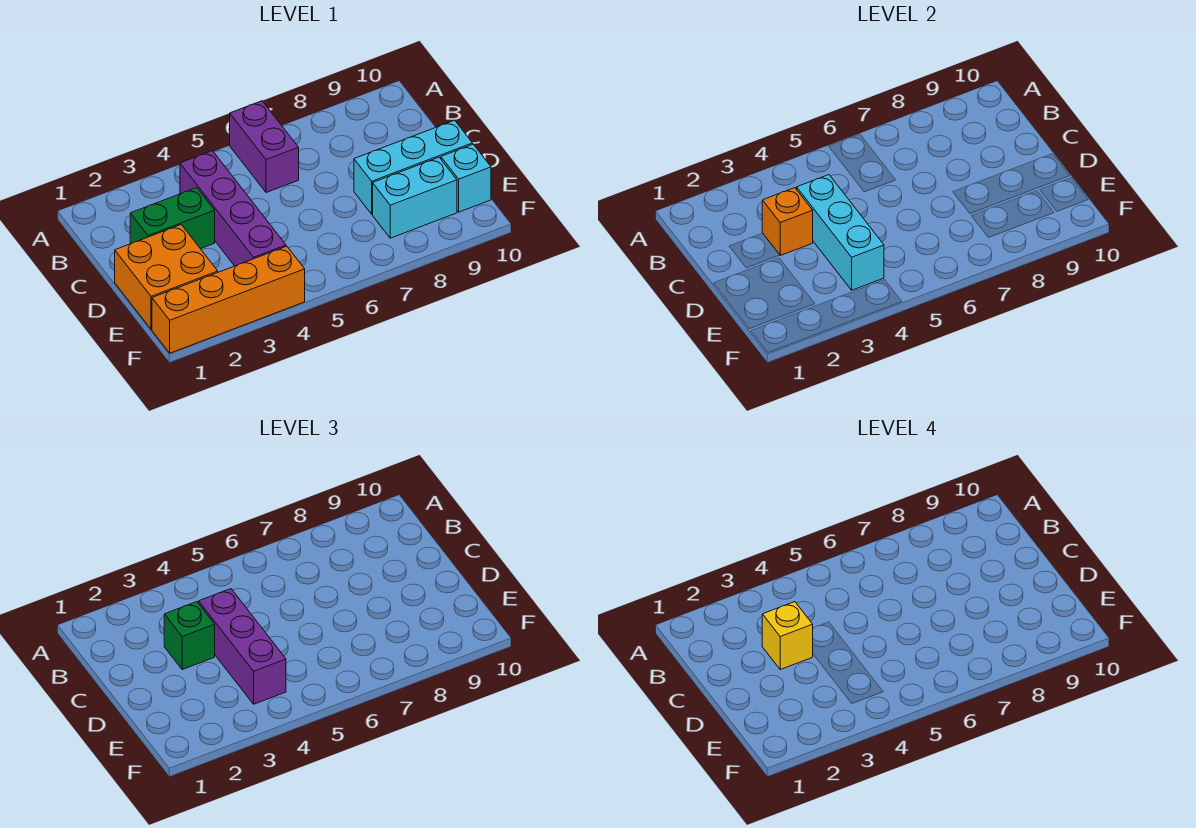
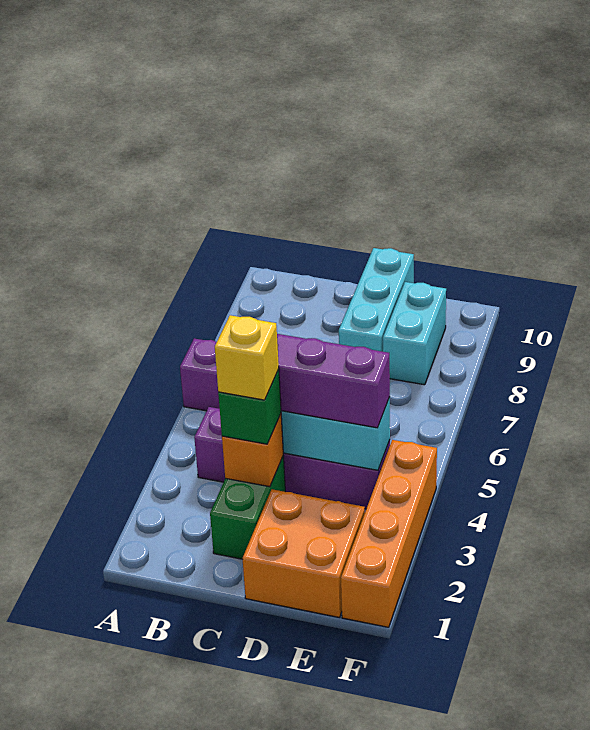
cyan brick E10 level 1 -> none

